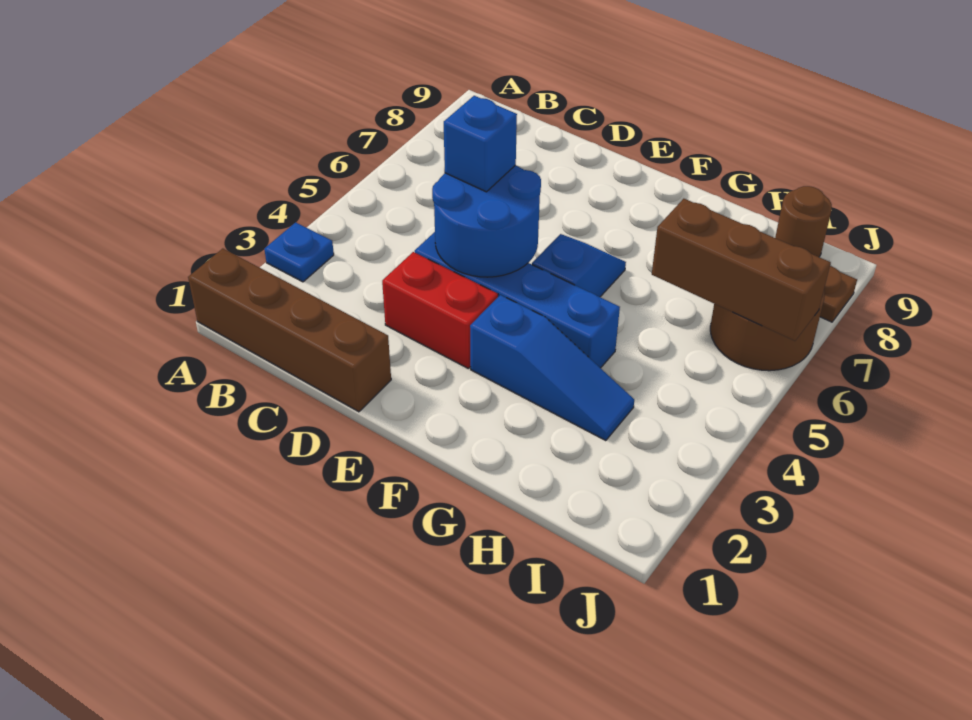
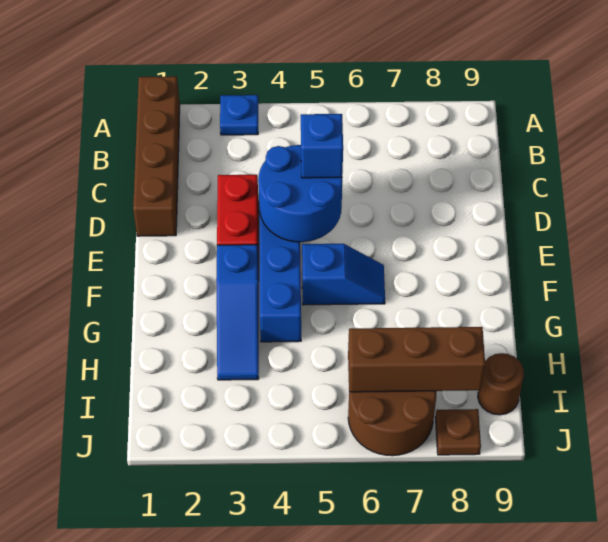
brown brick H6:J6 level 2 -> brown brick I6:I8 level 2

